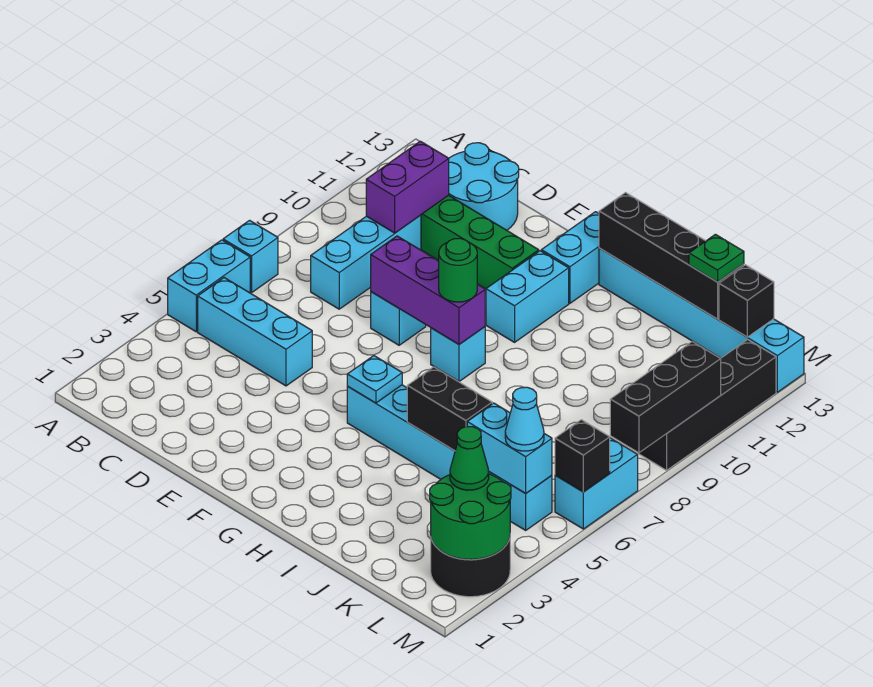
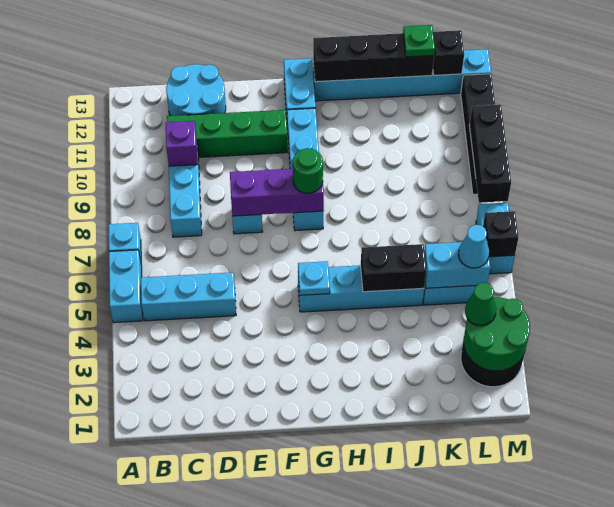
purple brick C10:C11 level 2 -> purple brick C10 level 2

